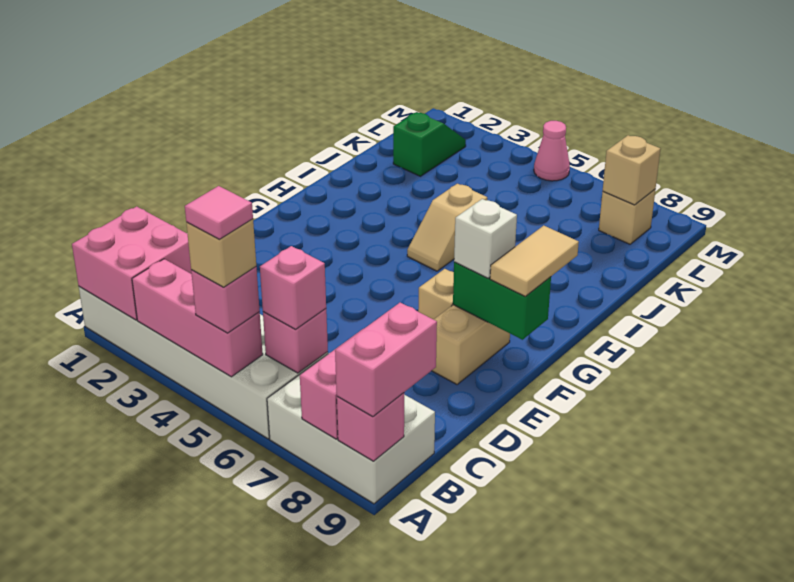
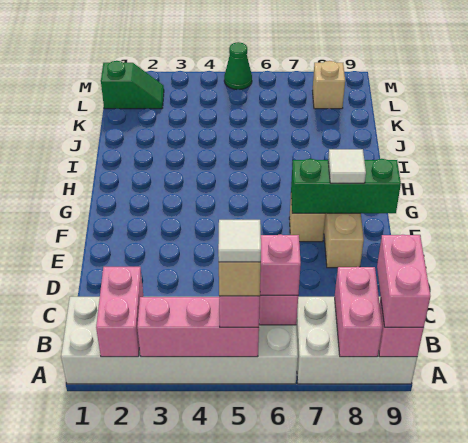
pink brick A1:B2 level 2 -> pink brick A2:B2 level 2
pink tile A5 level 5 -> white tile A5 level 5
green brick F8:F9 level 2 -> green brick F7:F9 level 2
white brick F8 level 3 -> white tile F8 level 3
tan tile F9:G9 level 3 -> none
tan slope H5:I5 level 1 top I -> none
green slope K2:L2 level 1 top K -> green slope L1:L2 level 1 top 1
tan brick L8 level 2 -> none
pink cone M5 level 1 -> green cone M5 level 1

